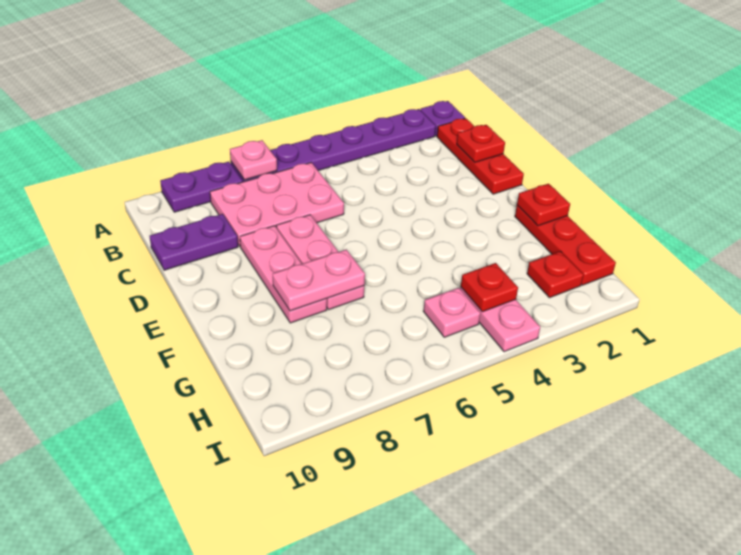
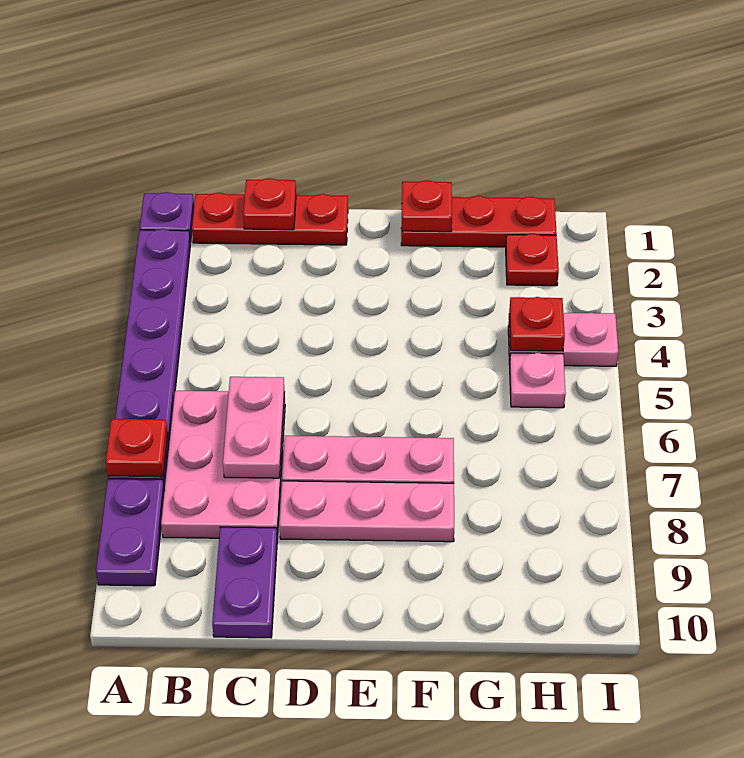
pink plate A7 level 2 -> red plate A7 level 2
pink plate F7:F8 level 2 -> pink plate C6:C7 level 2

